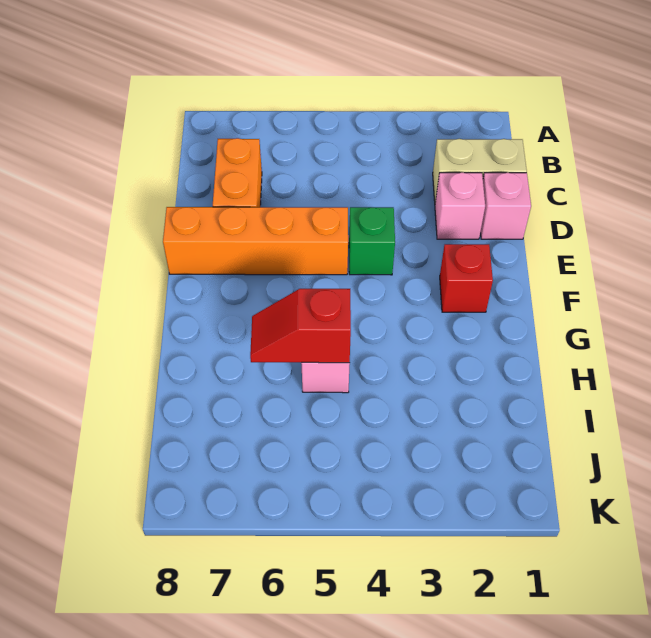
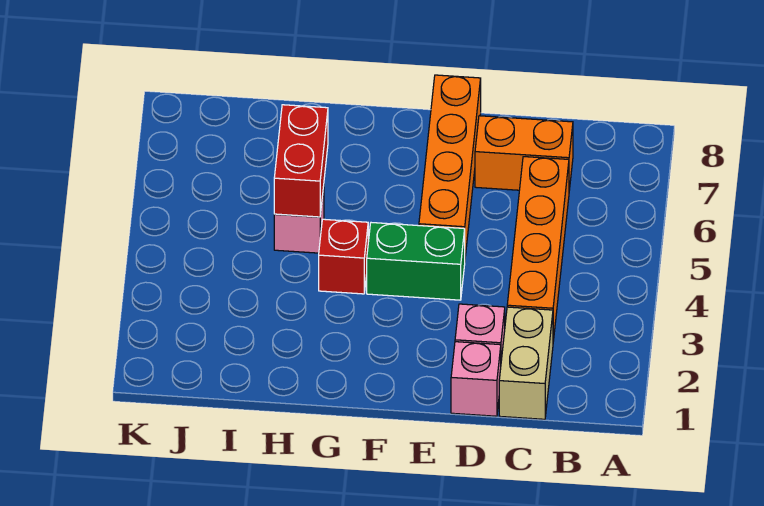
none -> orange brick C3:C6 level 1
green brick E4 level 1 -> green brick E4:F4 level 1
red brick F2 level 1 -> red brick G4 level 1
red slope H5:H6 level 2 top 5 -> red brick H5:H6 level 2

